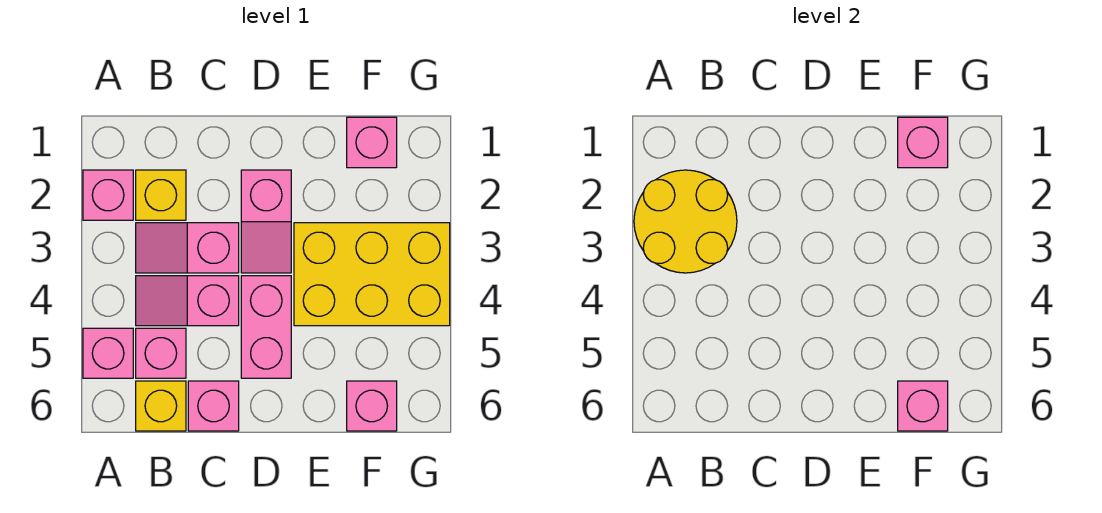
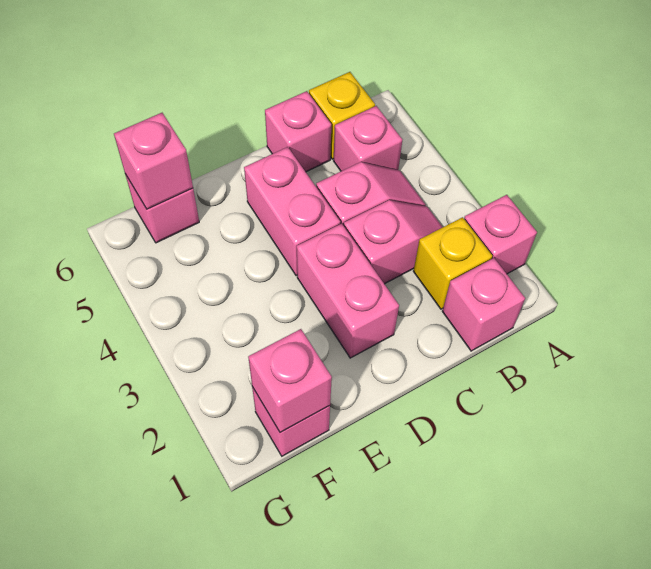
yellow round brick A2:B3 level 2 -> none
pink brick A5 level 1 -> pink brick B1 level 1
pink slope D2:D3 level 1 top 2 -> pink brick D2:D3 level 1
yellow brick E3:G4 level 1 -> none

